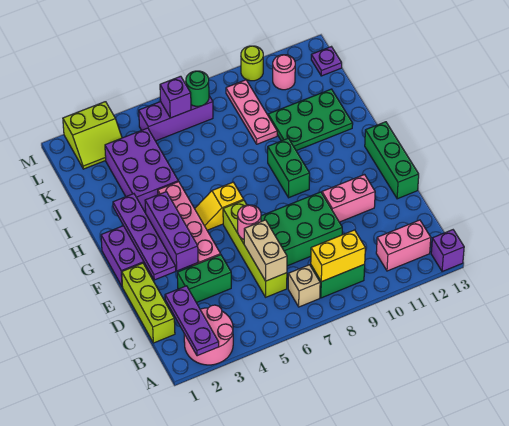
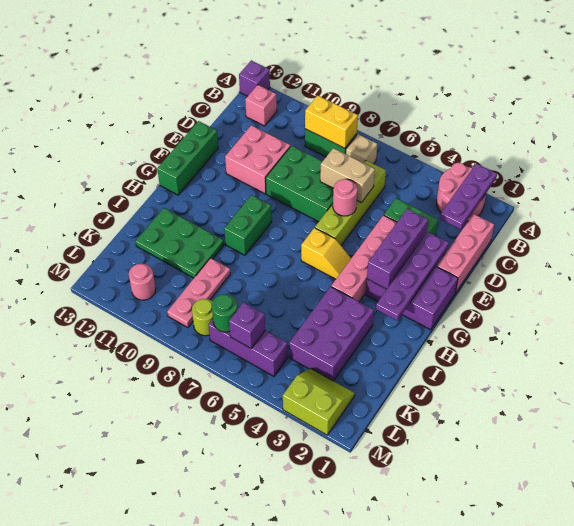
pink brick B11:B12 level 1 -> pink brick B12 level 1
lime brick C1:E1 level 1 -> pink brick C1:E1 level 1
tan brick C6:D6 level 2 -> tan brick D6:D7 level 2
pink brick E10:E11 level 1 -> pink brick D10:E11 level 1
purple plate L13 level 1 -> none
lime round brick M10 level 1 -> lime round brick L8 level 1

